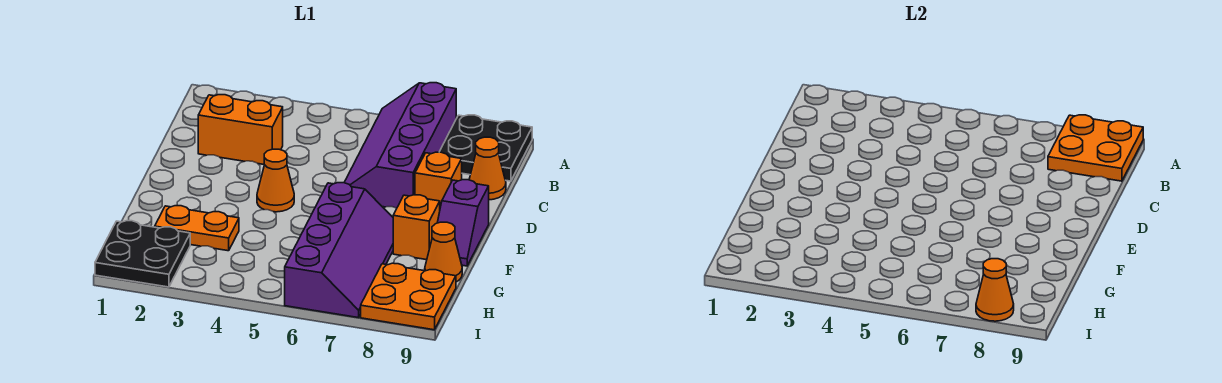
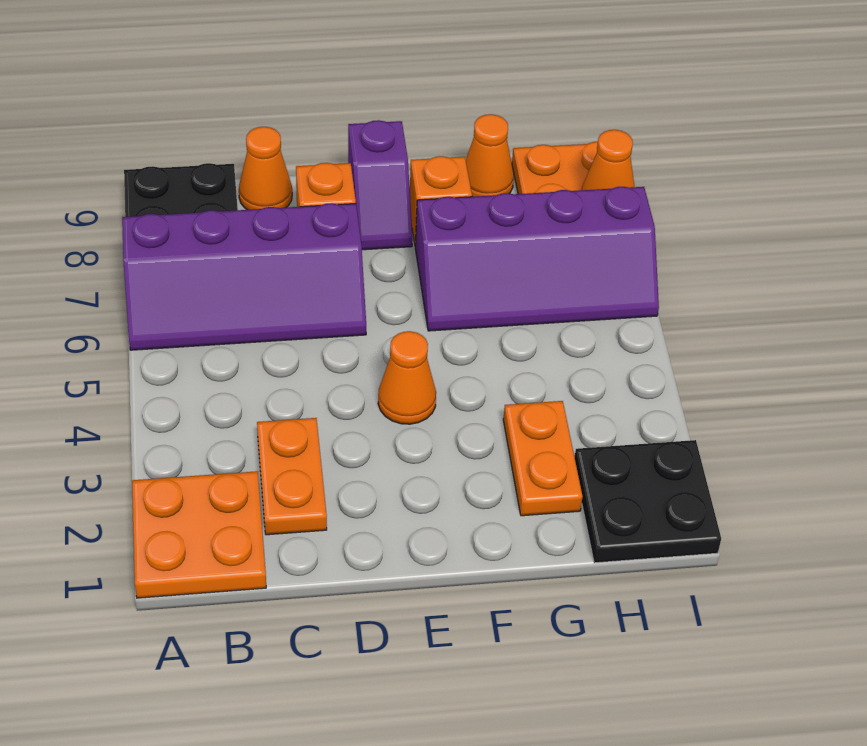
orange plate A8:B9 level 2 -> orange plate A1:B2 level 1
orange brick C2:C3 level 1 -> orange plate C2:C3 level 1
purple slope E9:F9 level 1 top E -> purple slope E8:E9 level 1 top 9
purple slope F6:I7 level 1 top 6 -> purple slope F6:I7 level 1 top 7

